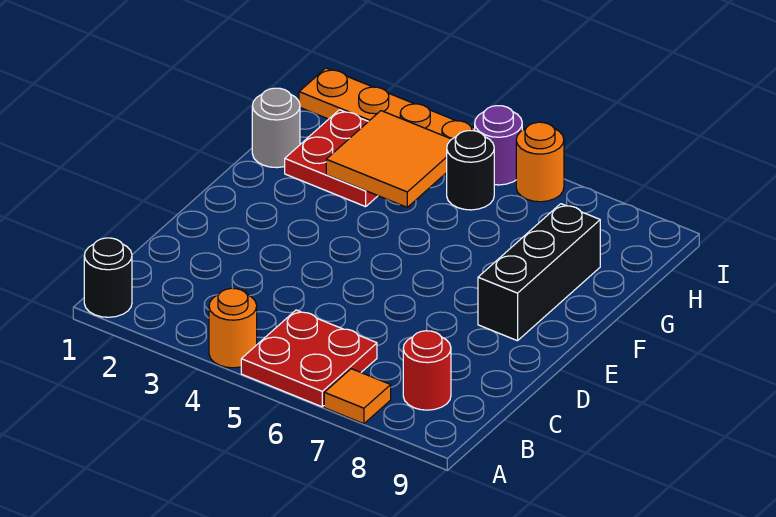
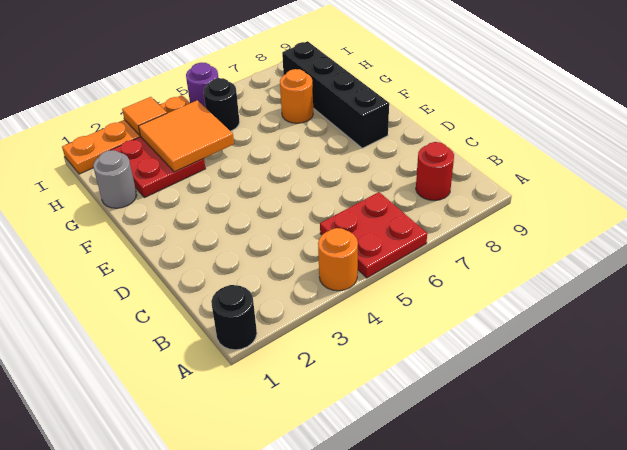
orange tile A7 level 1 -> orange tile I3 level 2
black brick E8:G8 level 1 -> black brick E8:H8 level 1
orange round brick I6 level 1 -> orange round brick G7 level 1

